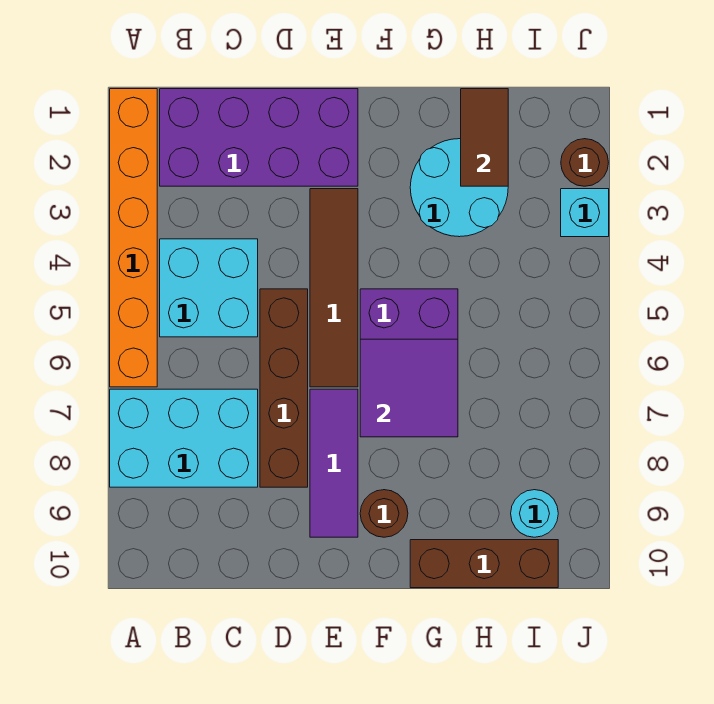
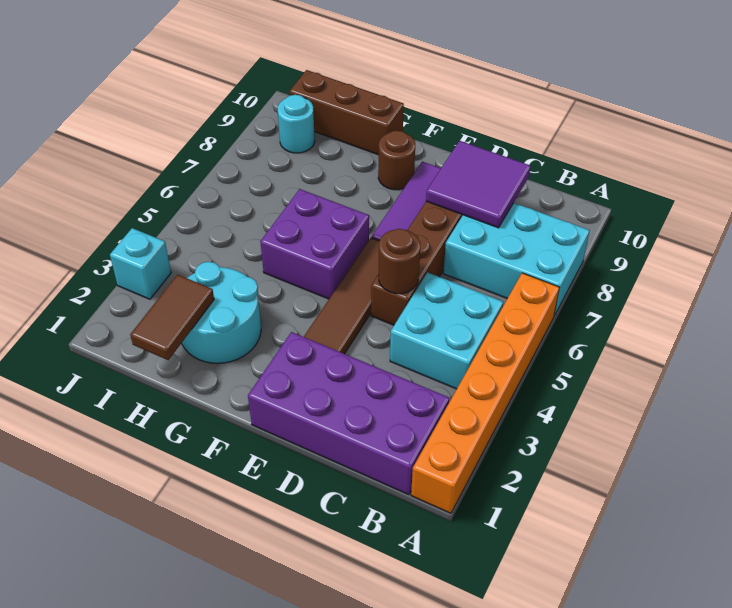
purple tile F6:G7 level 2 -> purple tile C8:D9 level 2
brown round brick J2 level 1 -> brown round brick D5 level 2

